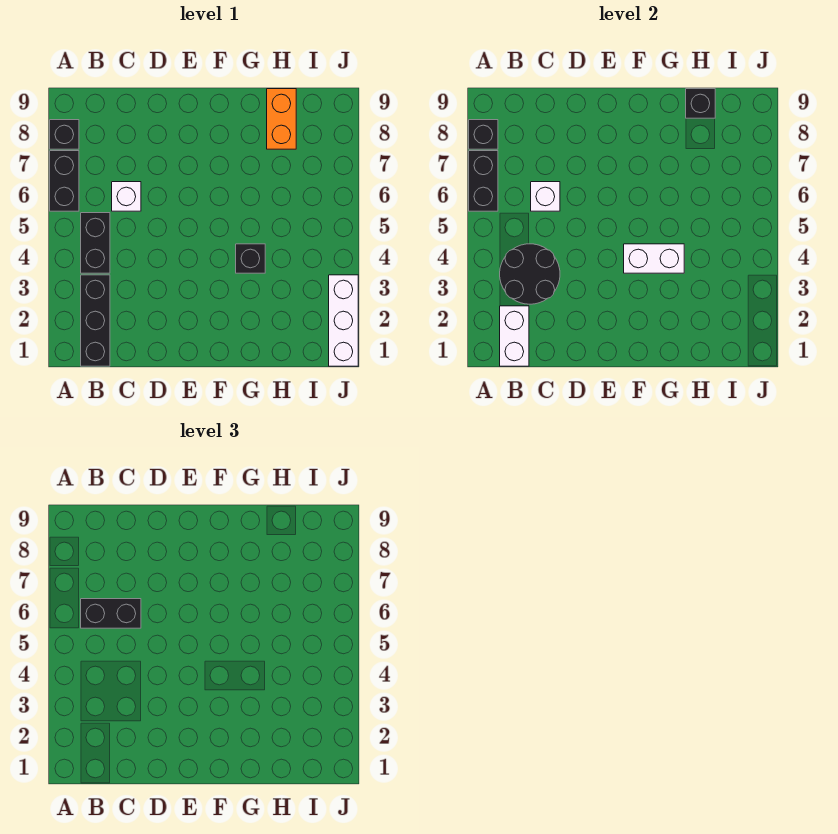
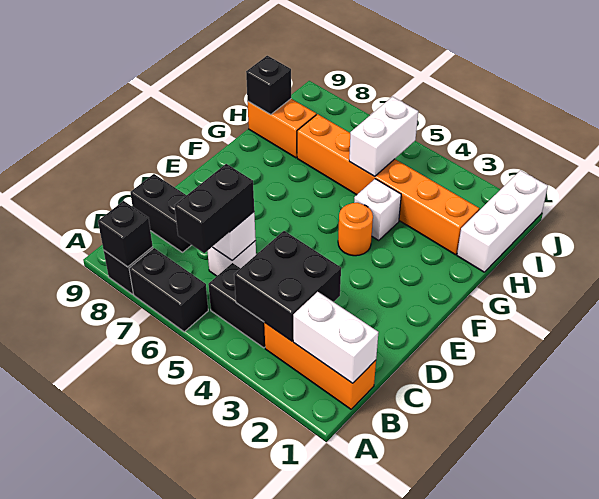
black brick A6:A7 level 2 -> black brick C8:C9 level 1
black brick B1:B3 level 1 -> orange brick B1:B3 level 1
black round brick B3:C4 level 2 -> black brick B3:C4 level 2
none -> orange round brick F4 level 1
white brick F4:G4 level 2 -> white brick H5:I5 level 2
black brick G4 level 1 -> white brick G4 level 1
none -> orange brick H2:H7 level 1
white brick J1:J3 level 1 -> white brick H1:J1 level 1

